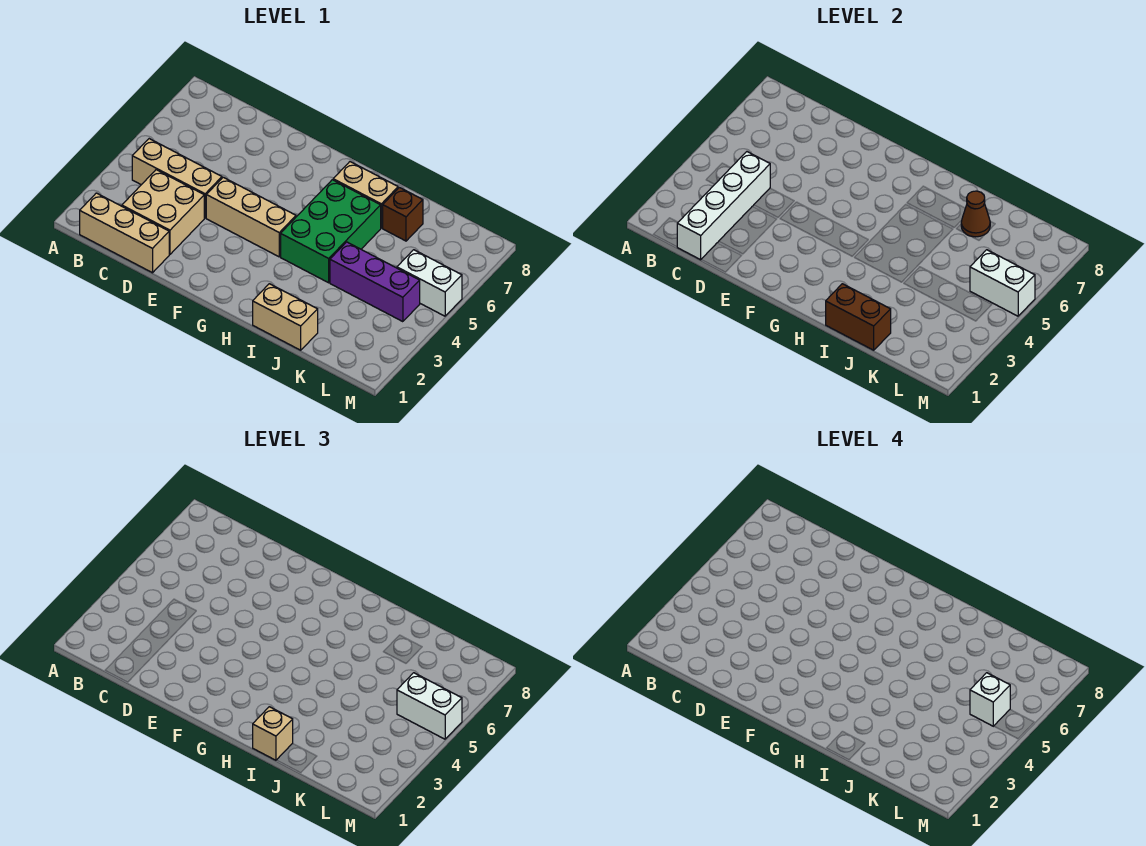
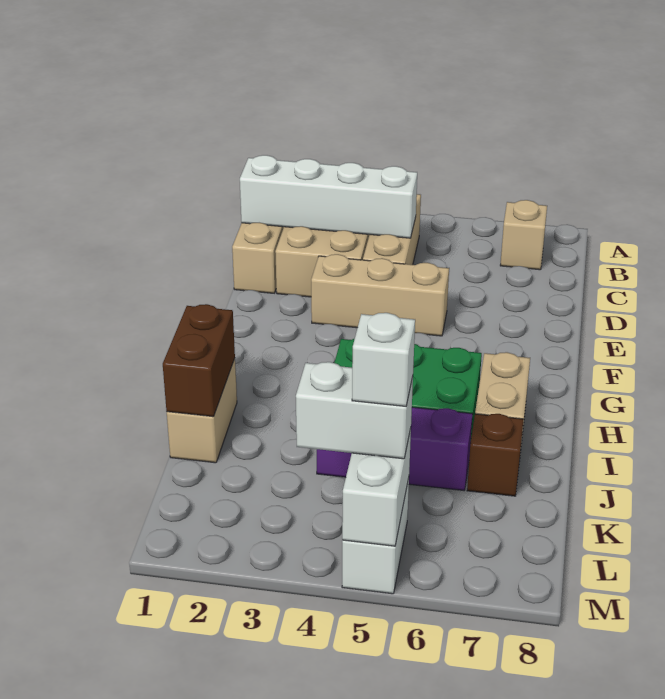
tan brick E4:G4 level 1 -> tan brick E3:E5 level 1
tan brick I1 level 3 -> tan brick B7 level 1
purple brick J4:L4 level 1 -> purple brick J4:J6 level 1
brown cone J7 level 2 -> none
white brick L5:M5 level 3 -> white brick L4:L5 level 3

